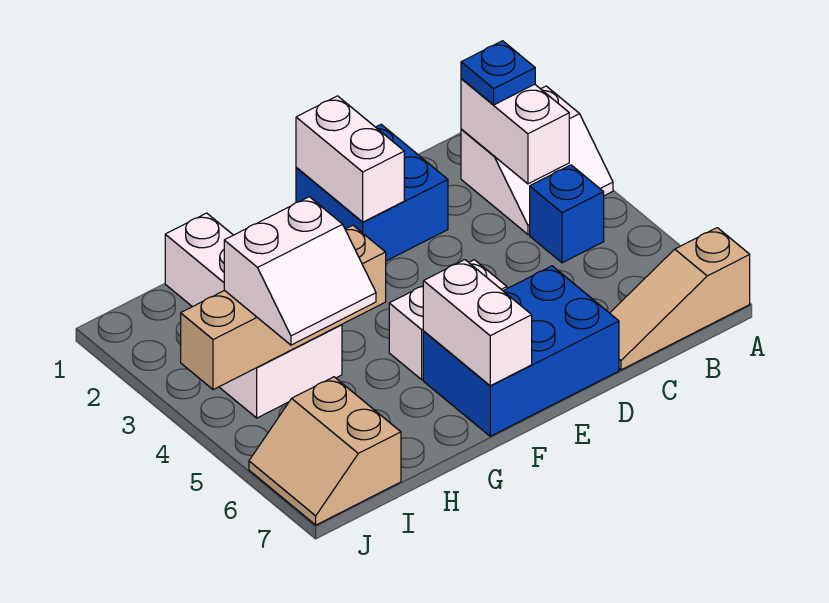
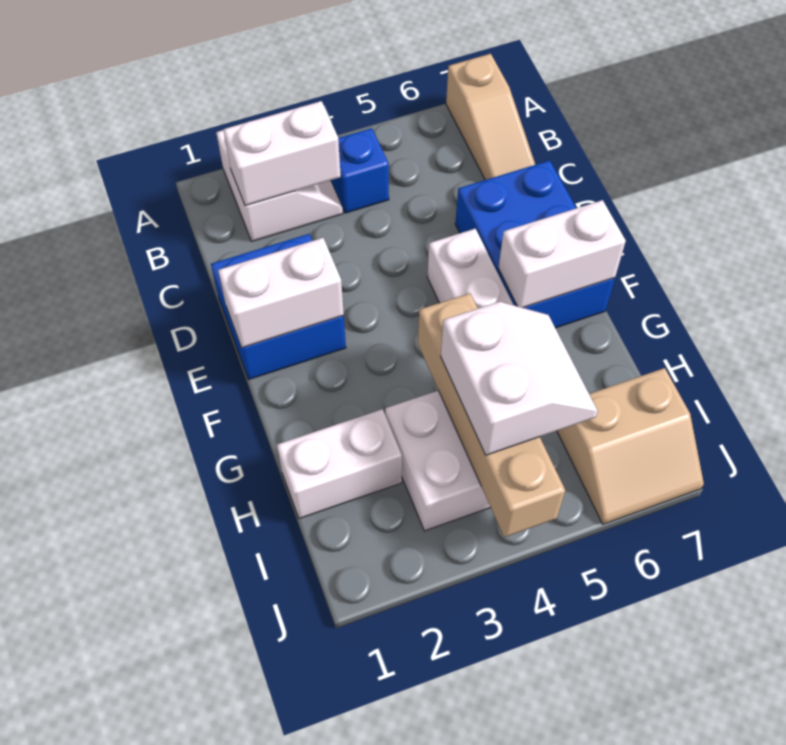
blue plate B2 level 3 -> none

